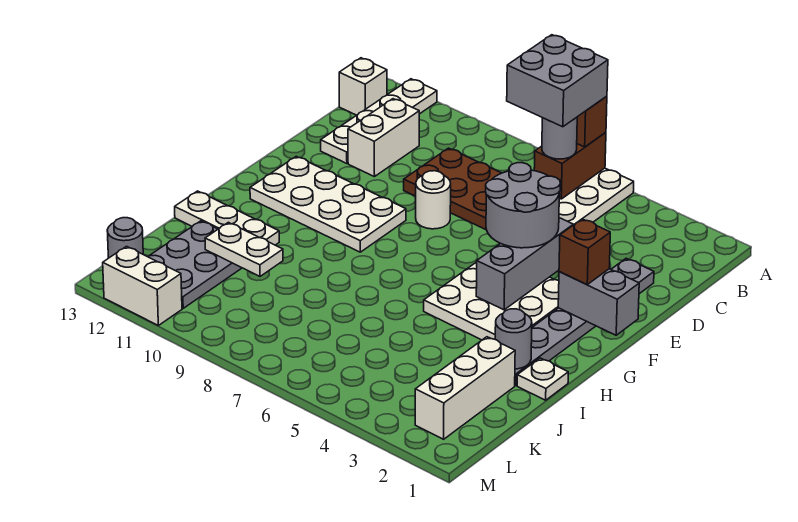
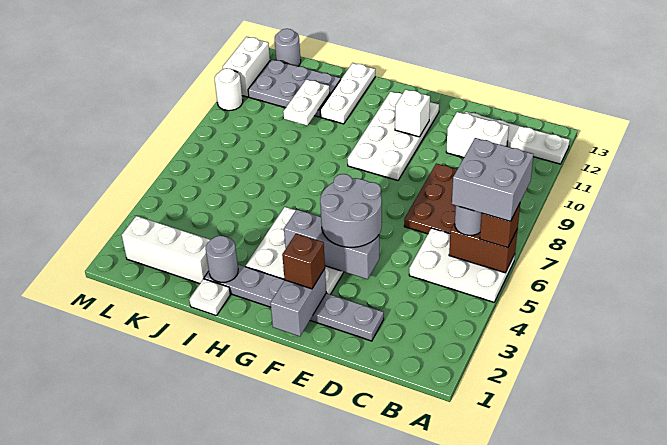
white brick B13 level 1 -> white brick F11 level 2
white round brick E8 level 1 -> white round brick M10 level 1

